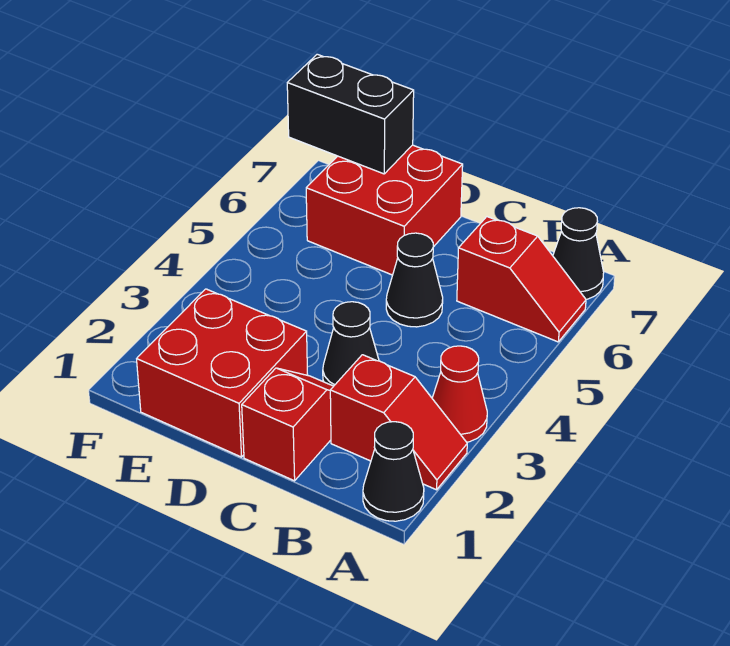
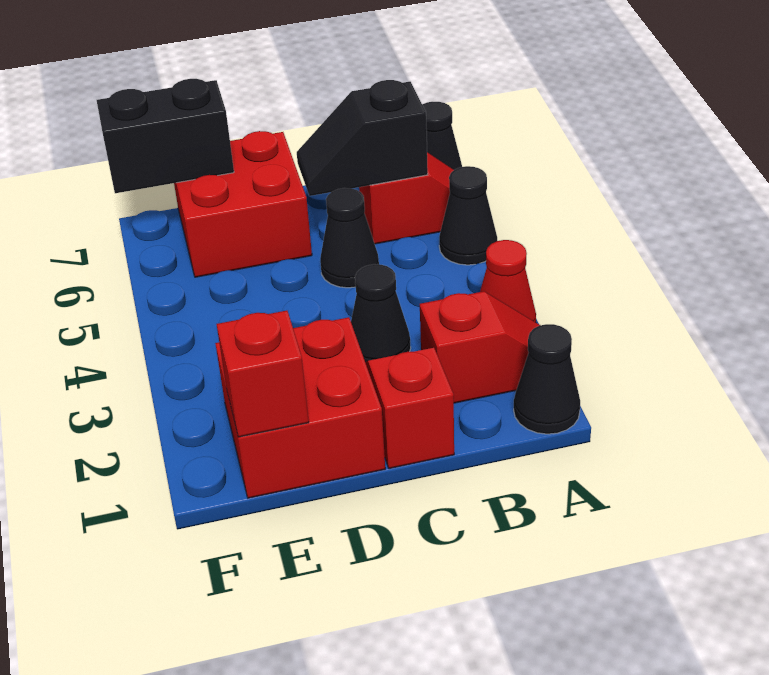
none -> black cone A5 level 1
none -> black slope B6:C6 level 2 top B
none -> red brick E1 level 2

